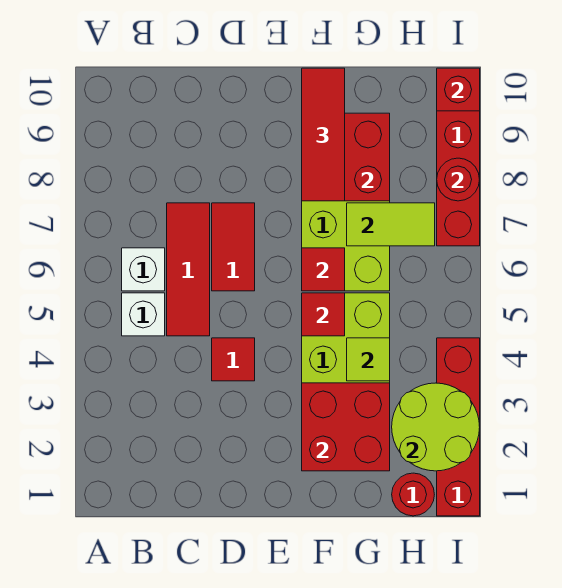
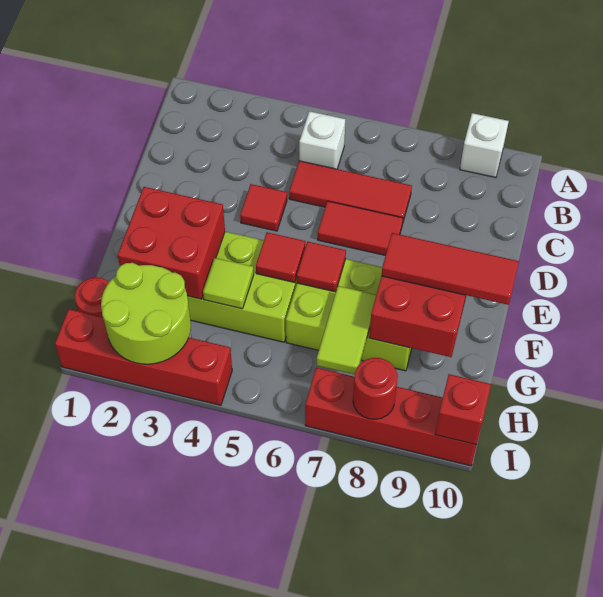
white brick B6 level 1 -> white brick A9 level 1

